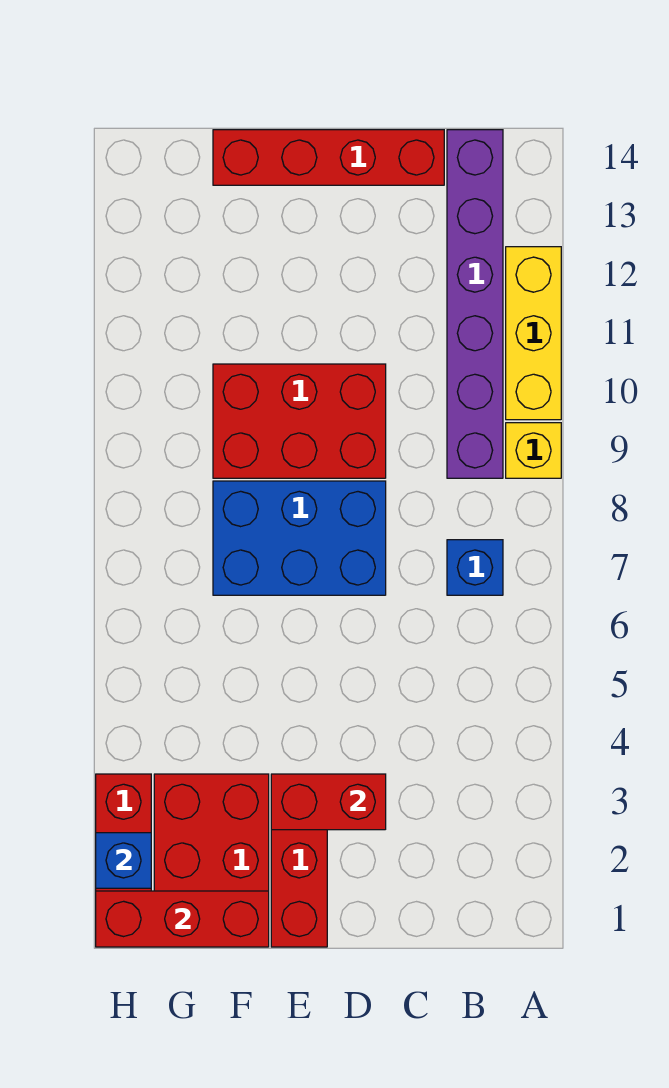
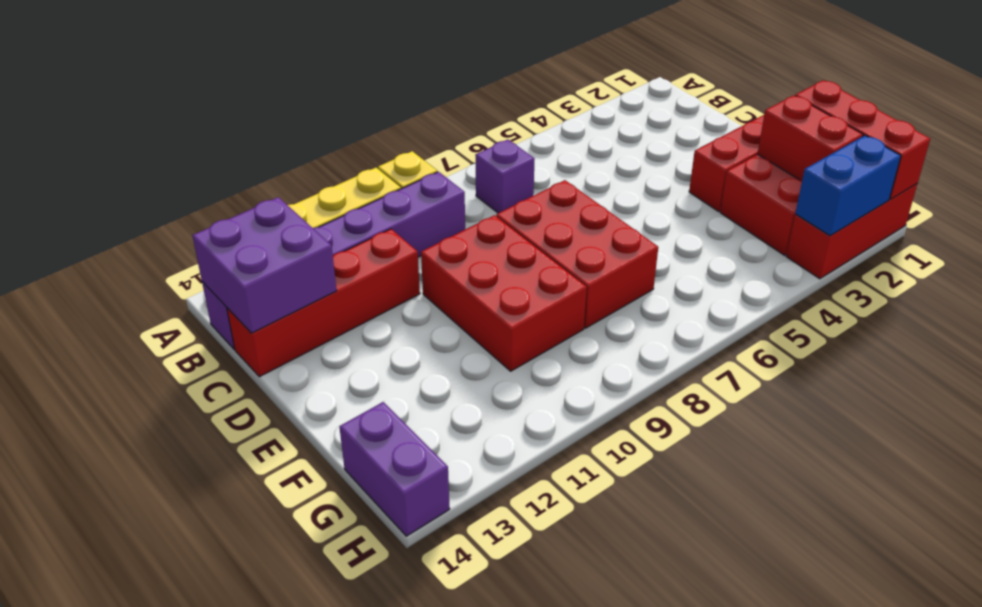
blue brick B7 level 1 -> purple brick B7 level 1
none -> purple brick B13:C14 level 2
red brick C14:F14 level 1 -> red brick C11:C14 level 1
red brick D3:E3 level 2 -> red brick F2:G2 level 2
blue brick D7:F8 level 1 -> red brick D7:F8 level 1
none -> purple brick G14:H14 level 1
blue brick H2 level 2 -> blue brick H2:H3 level 2

